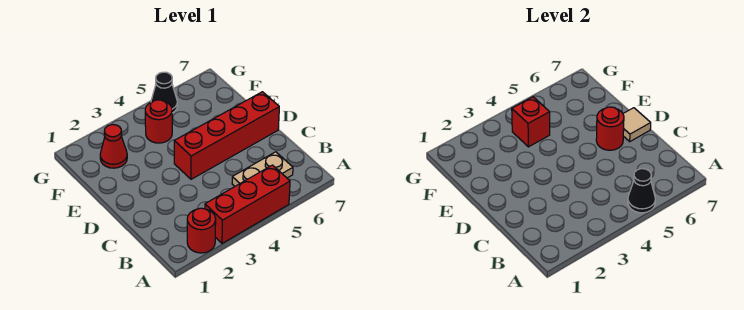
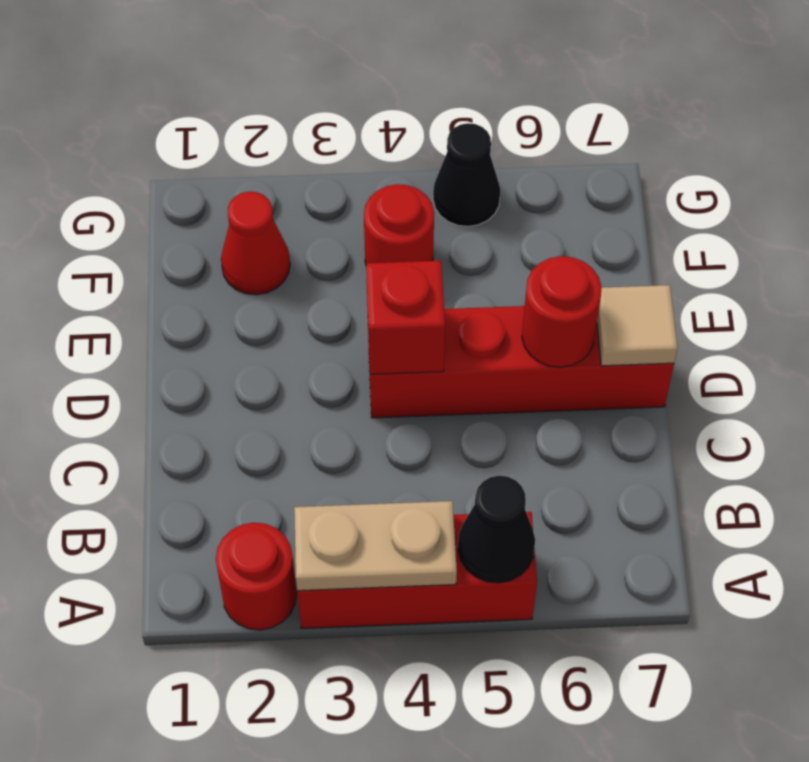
tan plate B5:B6 level 1 -> tan plate A3:A4 level 2
red brick F4 level 2 -> red brick D4 level 2

